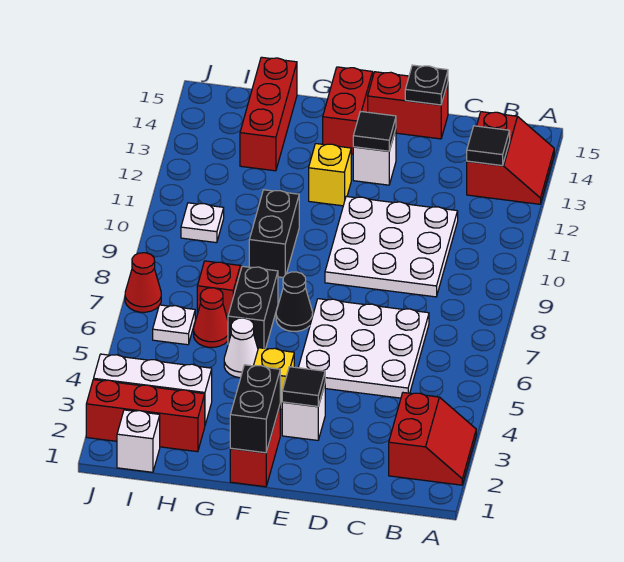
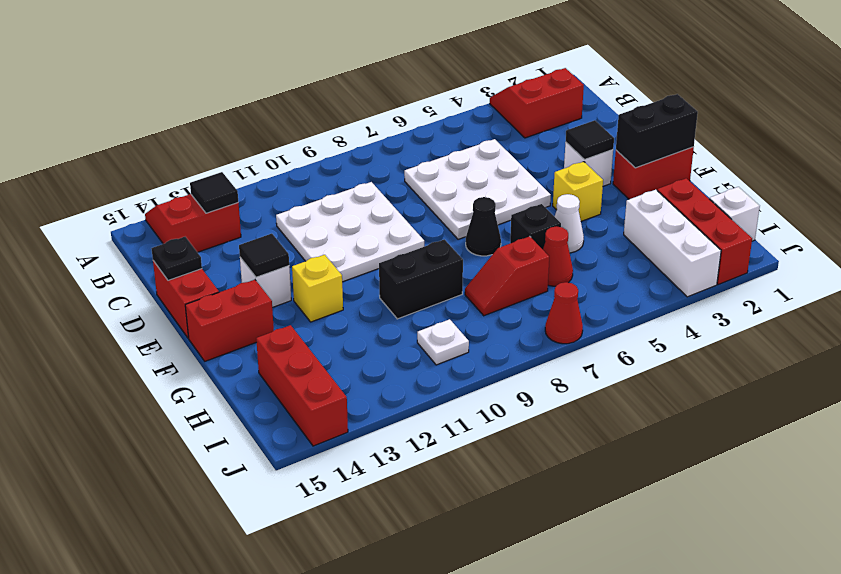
black brick G6:G7 level 1 -> black brick G6 level 1
red brick H13:H15 level 1 -> red brick H14:J14 level 1
white plate I6 level 1 -> none

